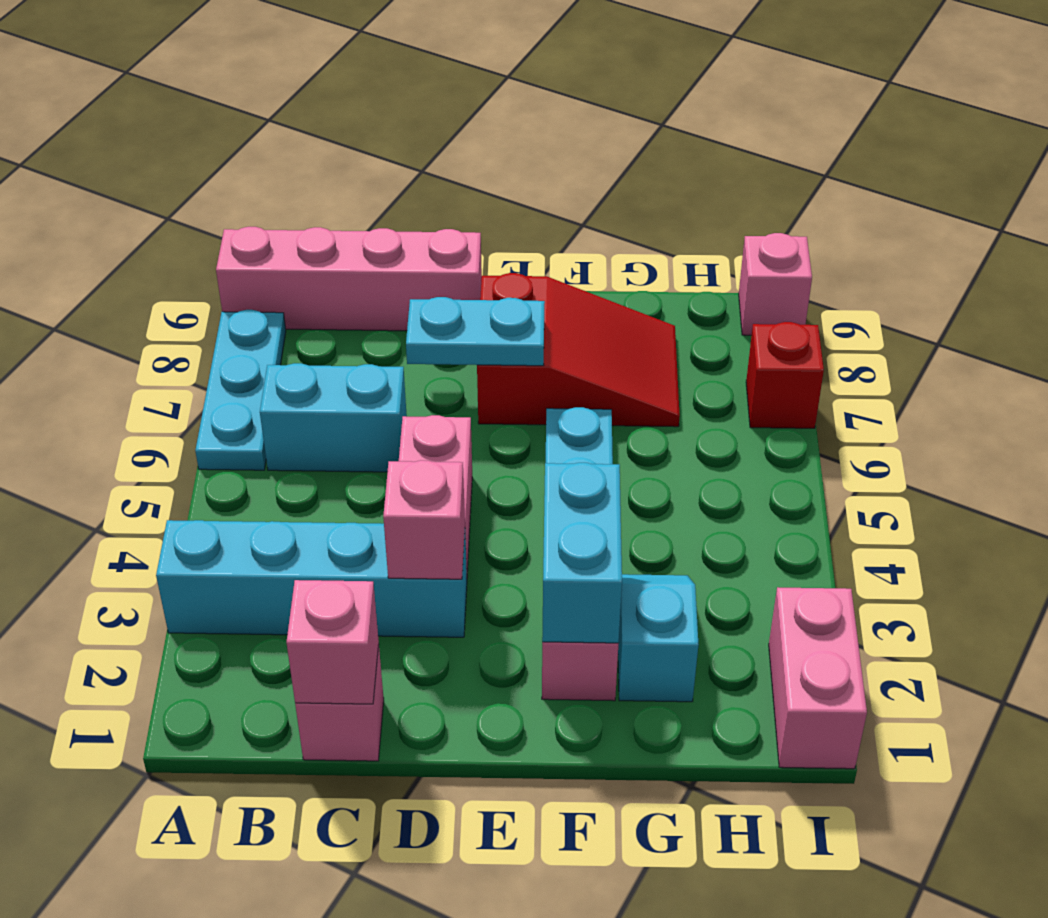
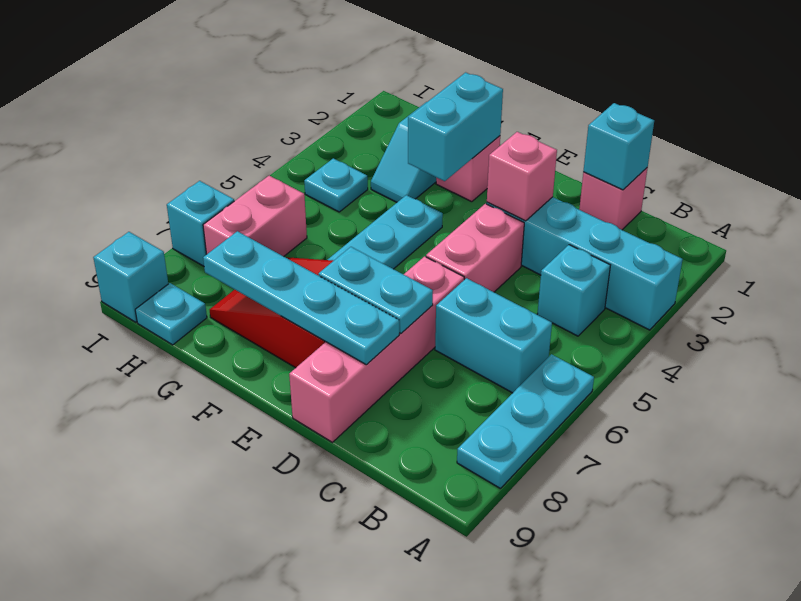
pink brick A9:D9 level 1 -> pink brick D6:D9 level 1
none -> cyan brick B4 level 1
pink brick C1 level 2 -> cyan brick C1 level 2
none -> cyan plate D8:G8 level 2
none -> cyan plate H4 level 1
none -> cyan plate H9 level 1
pink brick I1:I2 level 1 -> pink brick H6:H7 level 1
red brick I7 level 1 -> cyan brick I7 level 1
pink brick I9 level 1 -> cyan brick I9 level 1

